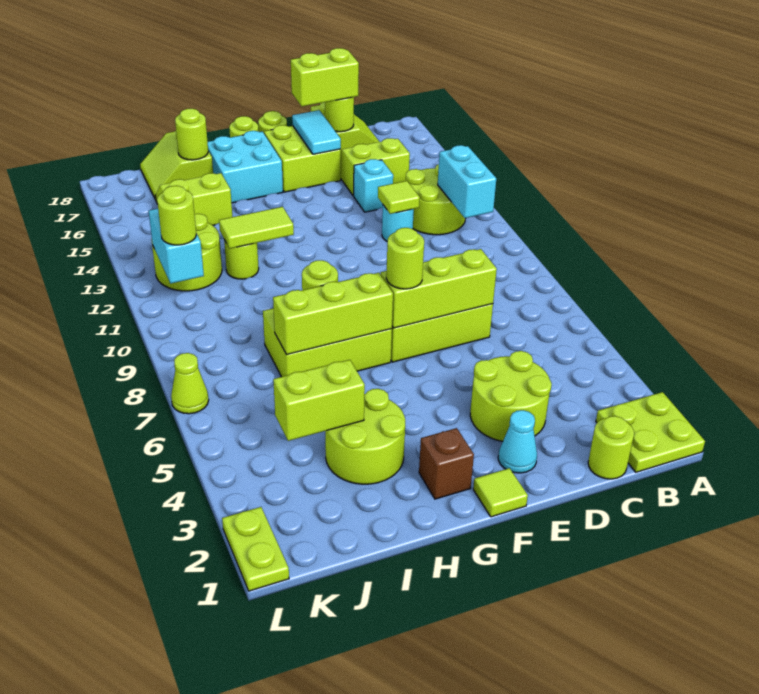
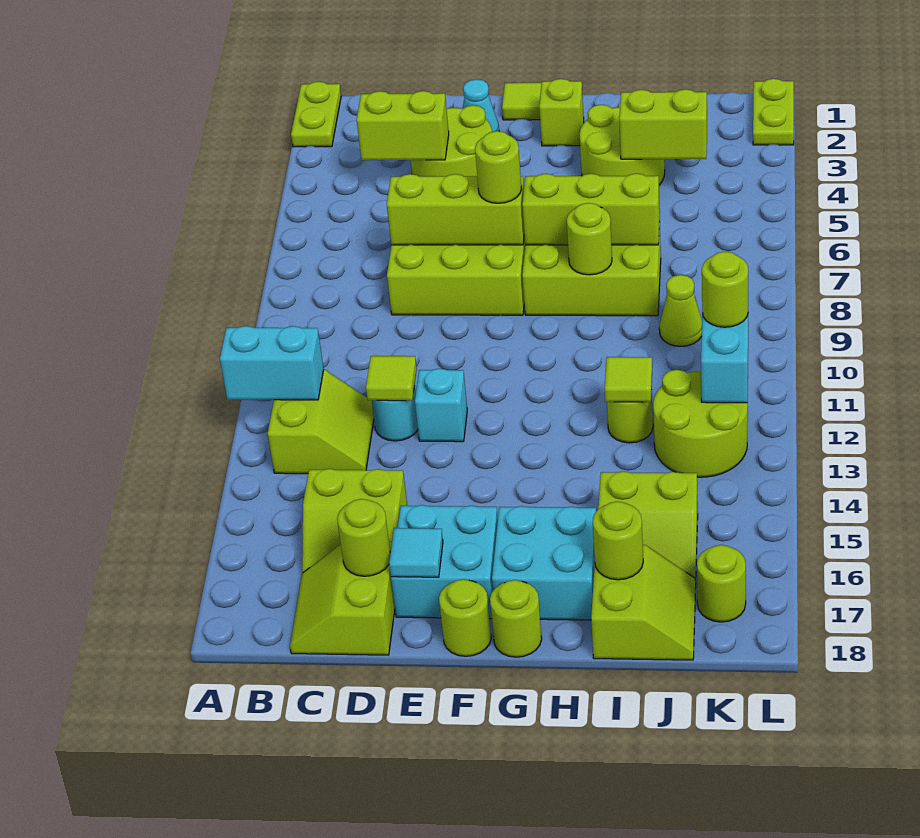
lime plate A1:B2 level 1 -> lime plate A1:A2 level 1
cyan brick B11:B12 level 2 -> cyan brick A12:B12 level 2
lime round brick B12:C13 level 1 -> lime slope B12:C13 level 1 top B
lime round brick C1 level 1 -> lime round brick K17 level 1
cyan brick D14 level 1 -> cyan brick E12 level 1
lime brick D17:E17 level 3 -> lime brick C4:D4 level 2
lime brick E16:F17 level 1 -> cyan brick E16:F17 level 1
cyan tile E16:E17 level 2 -> cyan tile E17 level 2
brown brick G2 level 1 -> lime brick G2 level 1
lime tile H12:I12 level 2 -> lime tile I12 level 2
lime cone L7 level 1 -> lime cone J9 level 1

